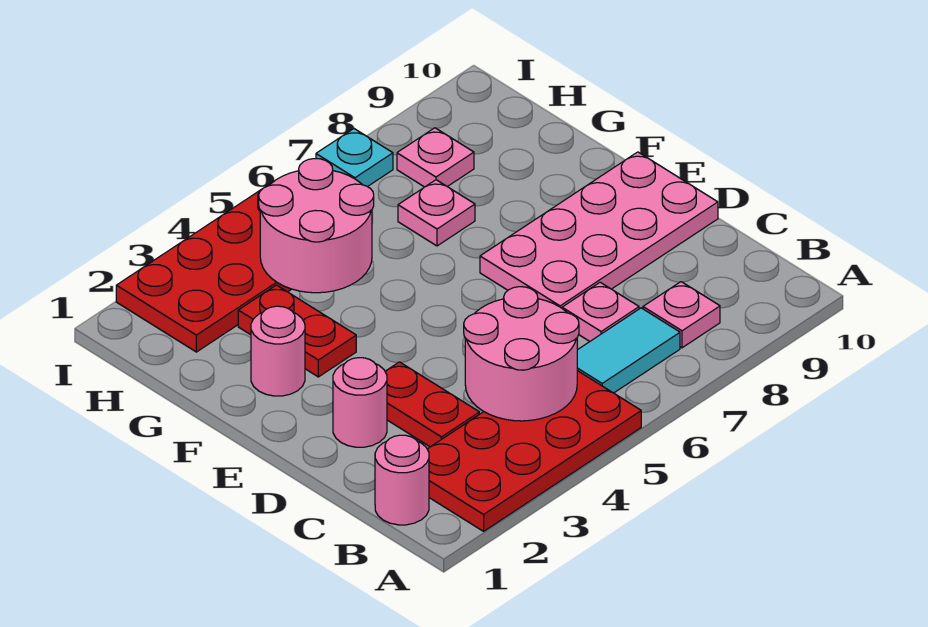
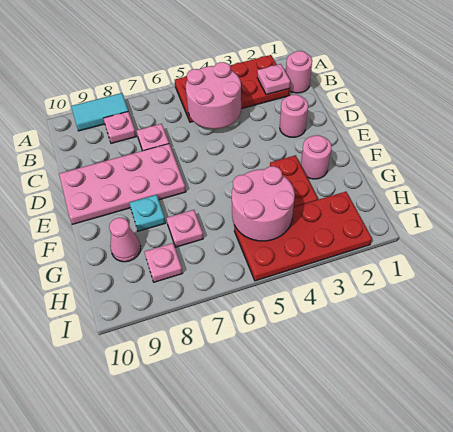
none -> pink plate B2 level 2
cyan tile B6:B7 level 1 -> cyan tile A8:A9 level 1
red plate C3:D3 level 1 -> none
none -> pink cone G9 level 1
cyan plate I7 level 1 -> cyan plate F8 level 1

